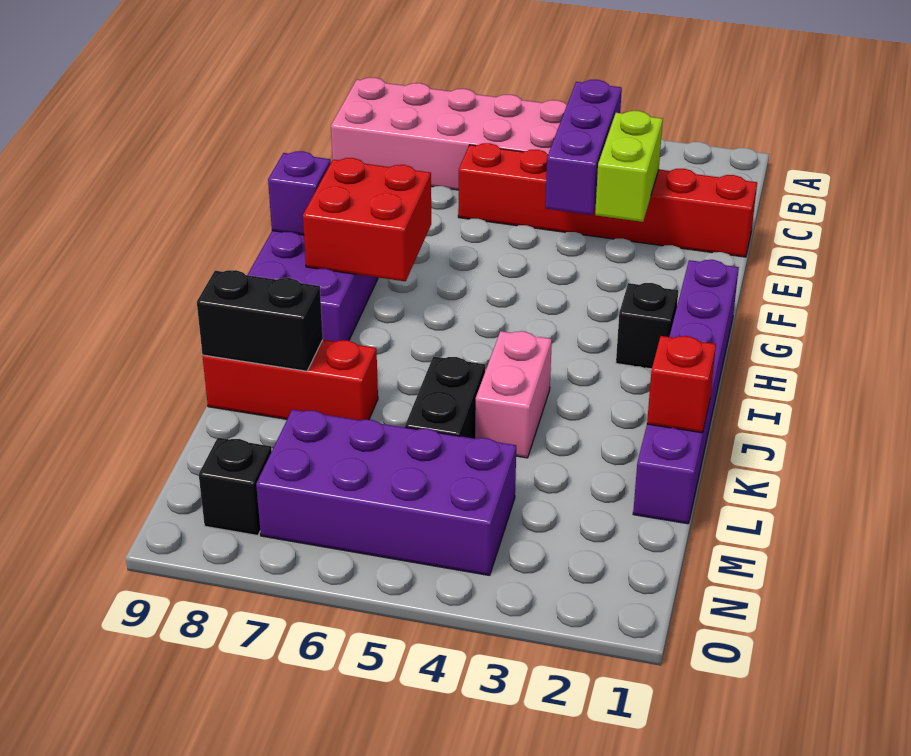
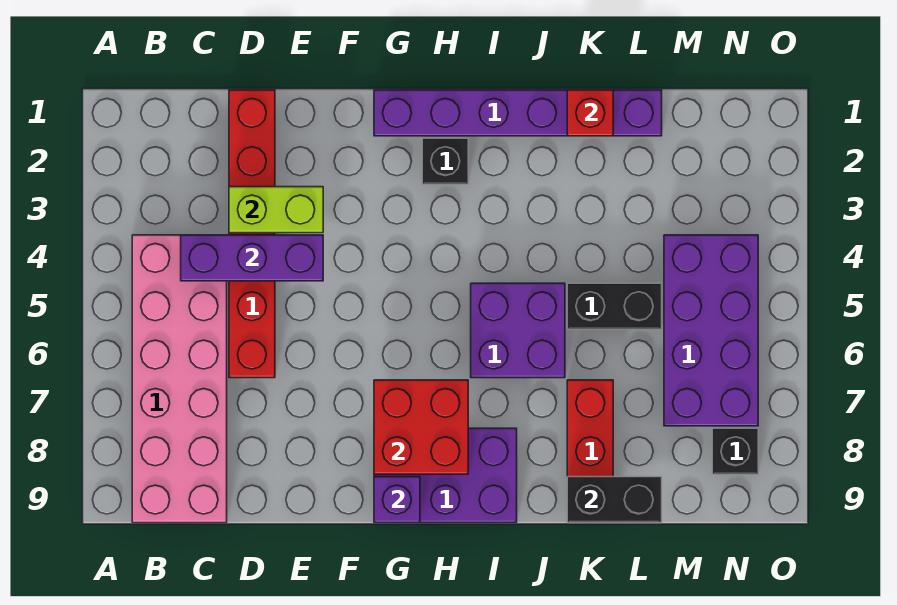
none -> purple brick I5:J6 level 1
pink brick J4:K4 level 1 -> none
black brick K8:K9 level 2 -> black brick K9:L9 level 2

